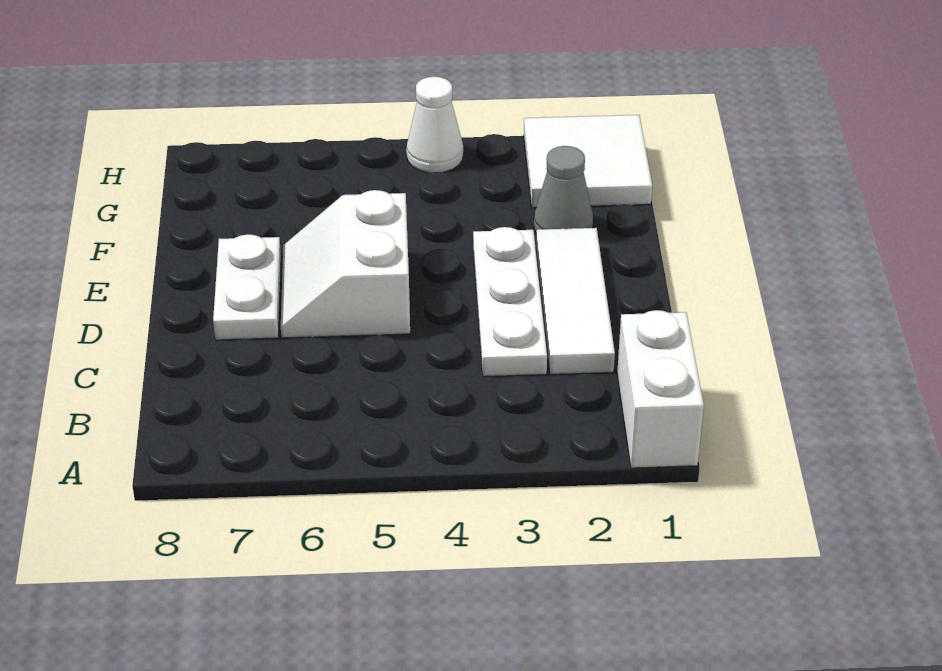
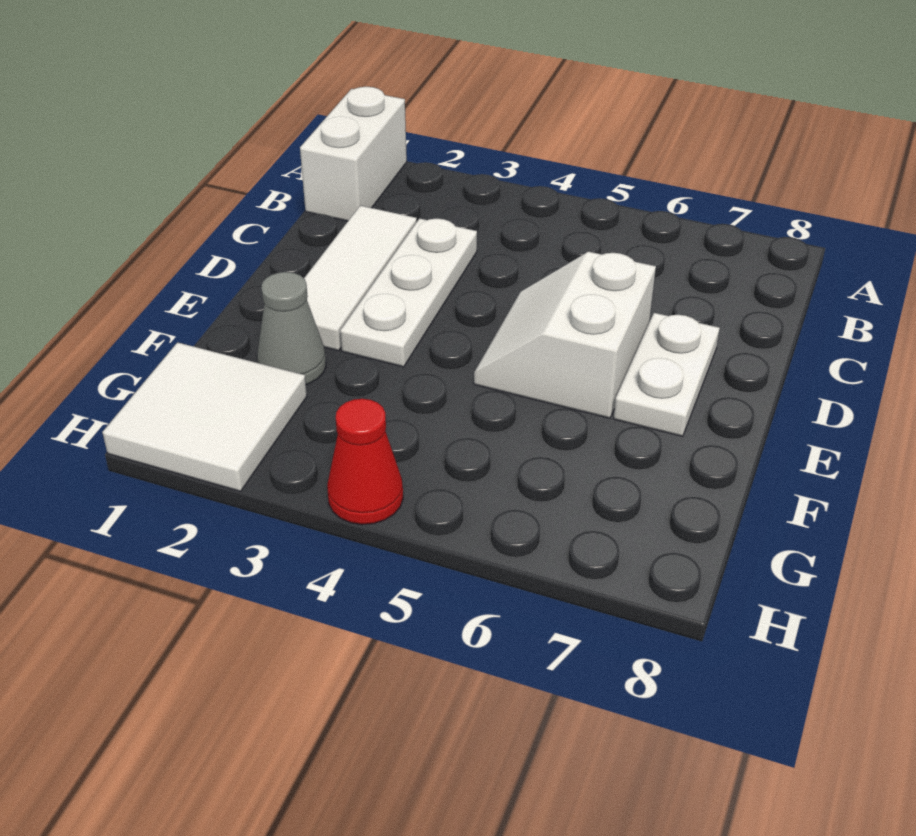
white slope D5:E6 level 1 top 5 -> white slope D5:E6 level 1 top 6
white cone H4 level 1 -> red cone H4 level 1

